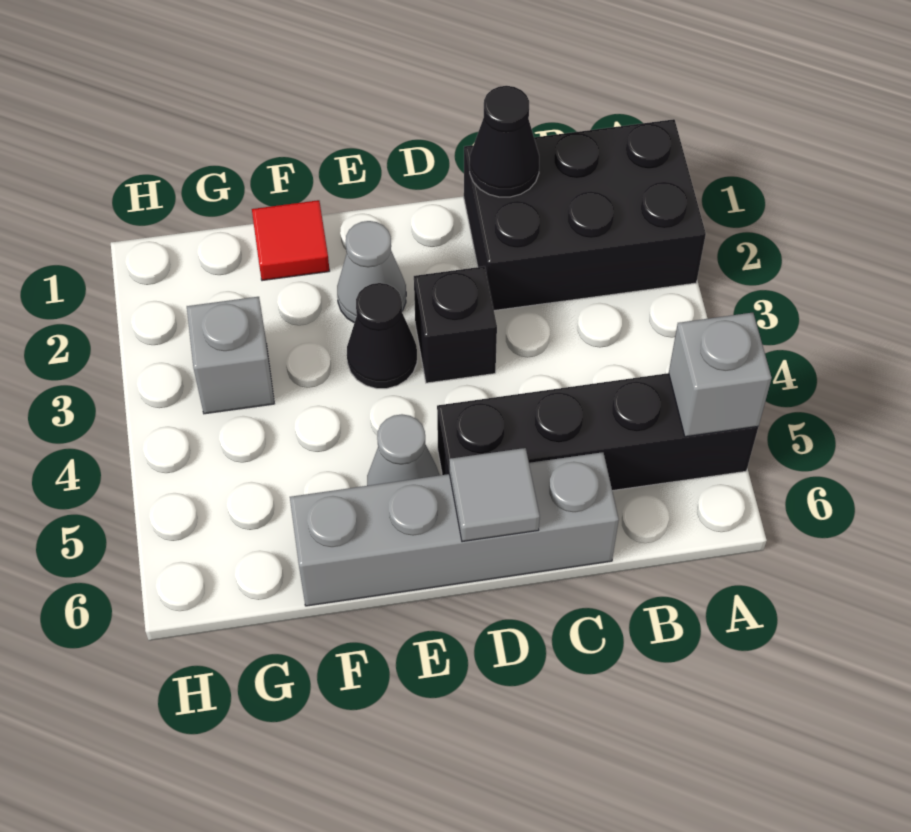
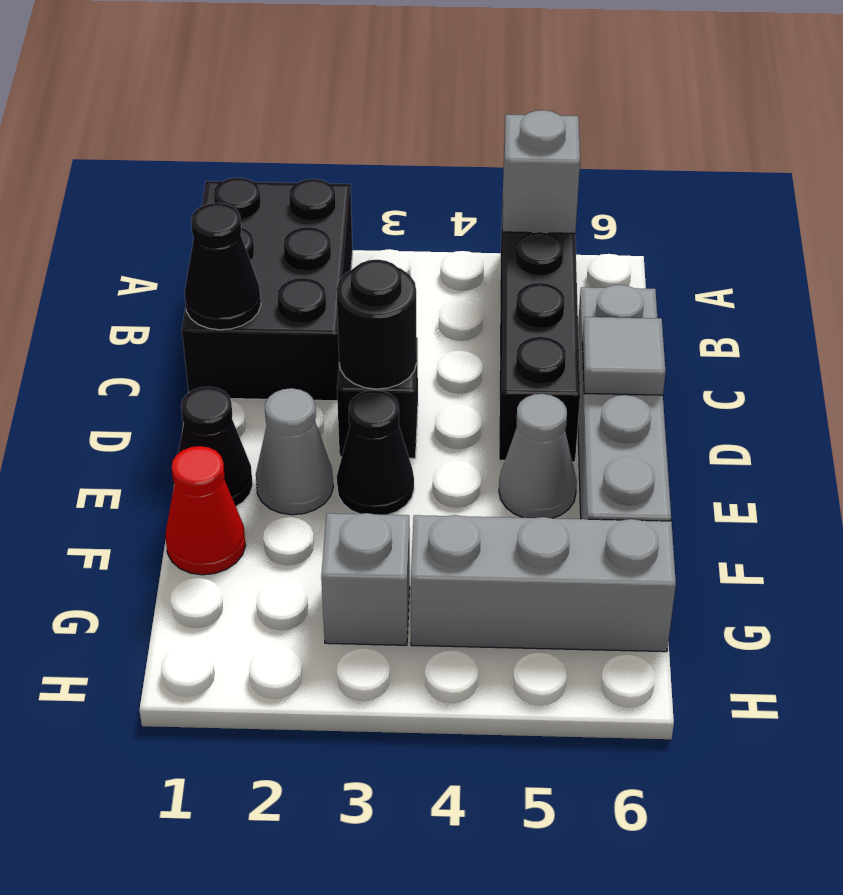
none -> black round brick D3 level 2
none -> black cone E1 level 1
red tile F1 level 1 -> red cone F1 level 1
none -> grey brick G4:G6 level 1

